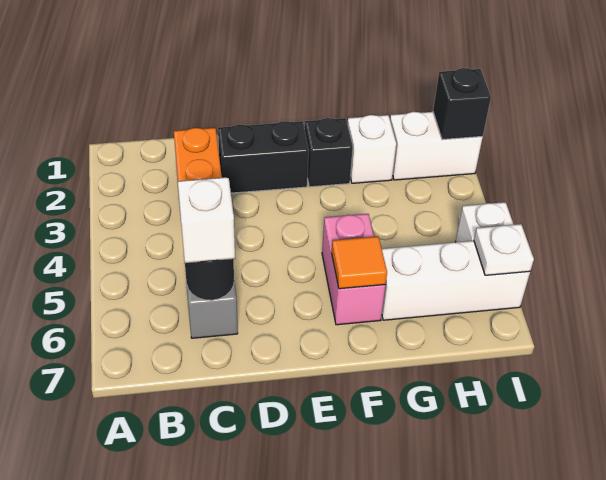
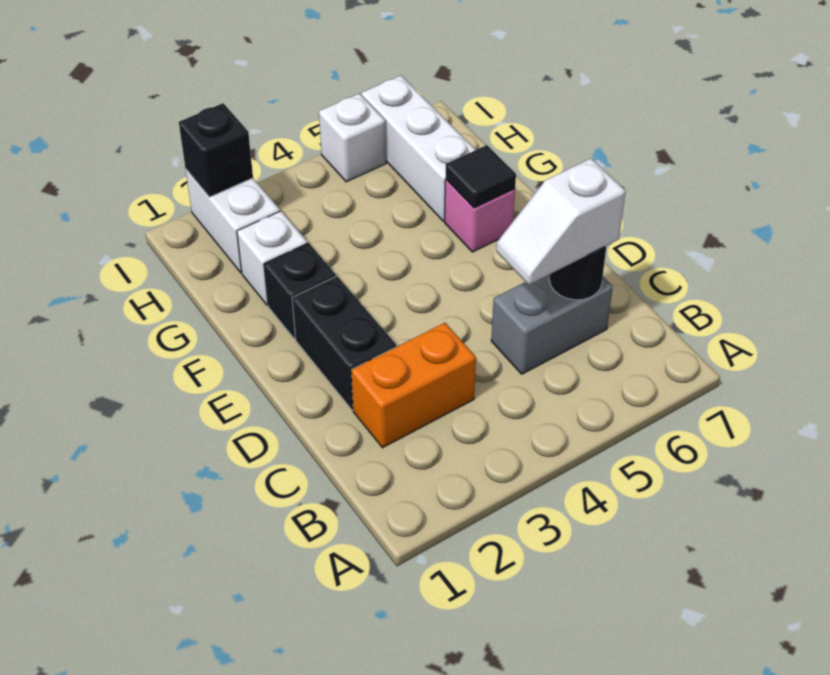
pink brick F5:F6 level 1 -> pink brick F6 level 1
orange tile F6 level 2 -> black tile F6 level 2
white plate I6 level 2 -> none

